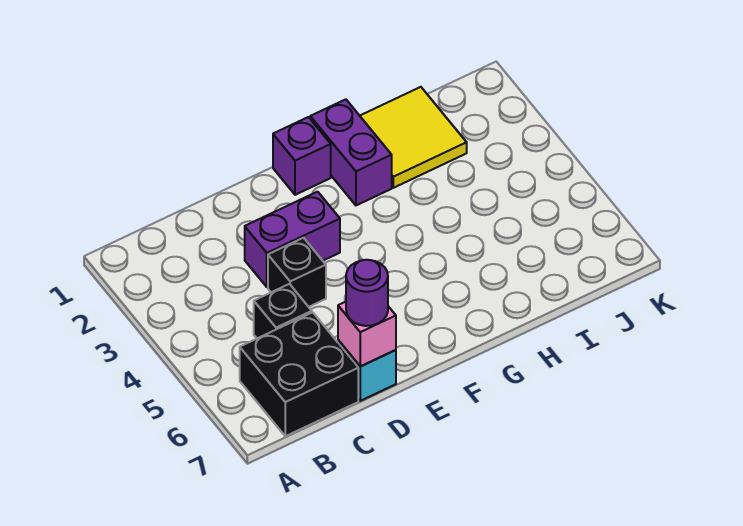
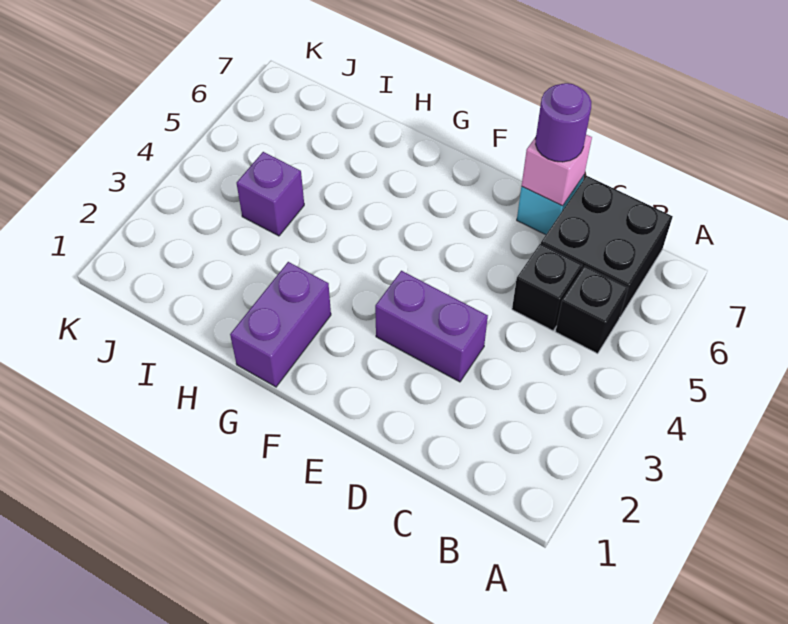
black brick D4 level 1 -> black brick B5 level 1
purple brick F1 level 1 -> purple brick I4 level 1
yellow tile H1:I2 level 1 -> none

